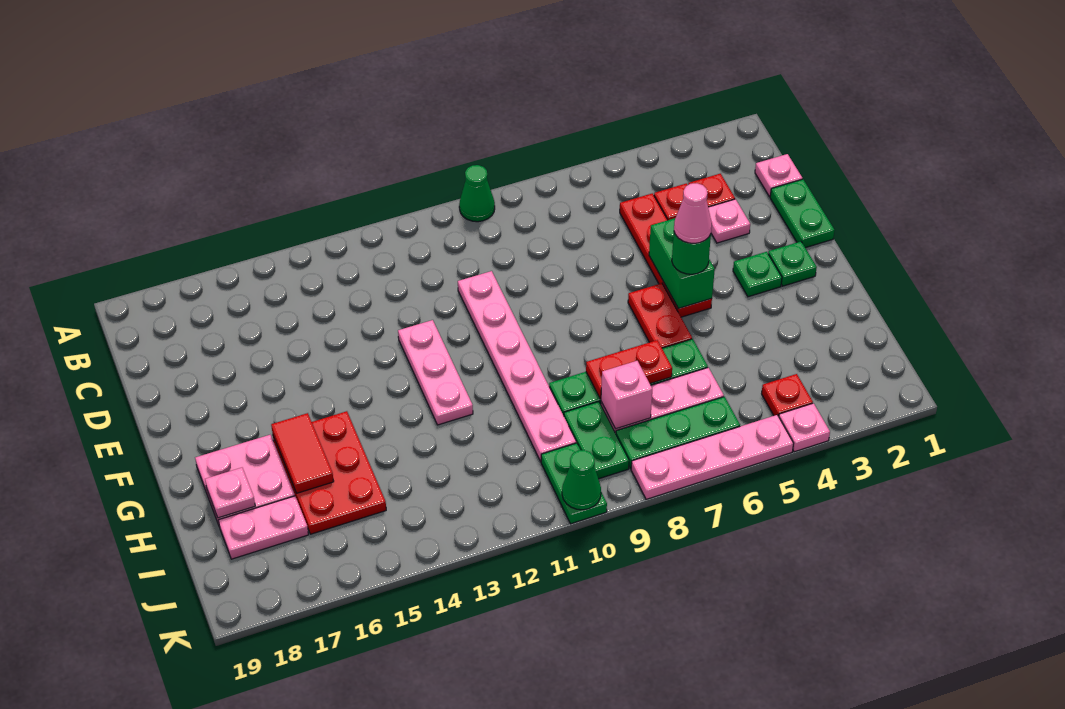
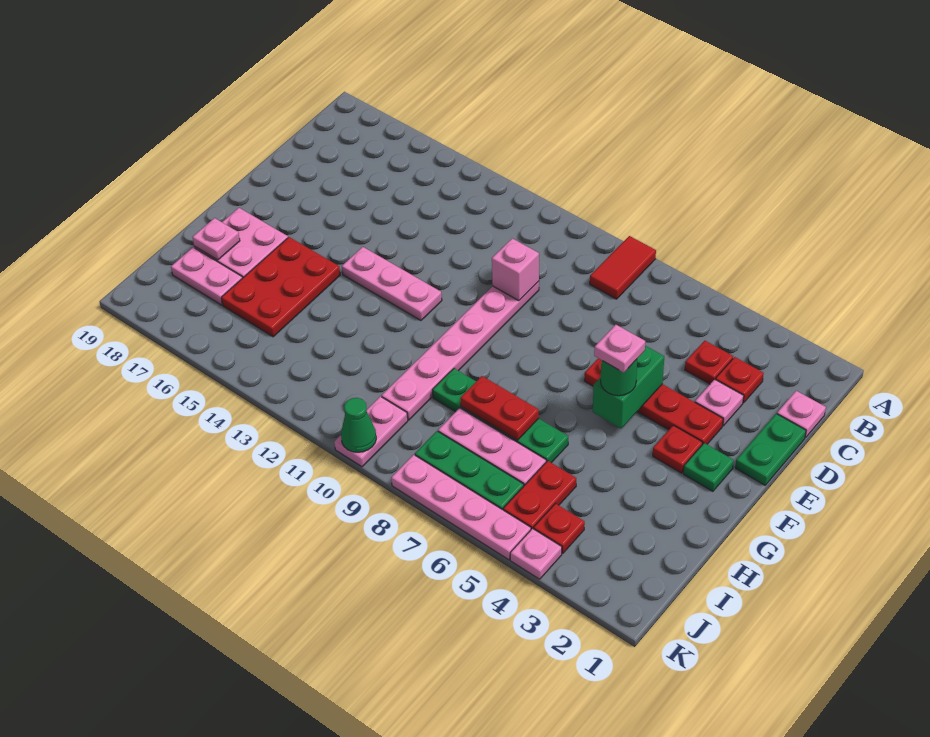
green cone A9 level 1 -> none
red plate C5:F5 level 1 -> red plate E3:E6 level 1
pink plate E12:G12 level 1 -> pink plate F12:F14 level 1
green plate F3 level 1 -> red plate F3 level 1
pink cone F5 level 4 -> pink plate F5 level 4
red plate F6:G6 level 1 -> red plate I5:J5 level 1
red tile G16:H16 level 2 -> red tile A8:B8 level 1
pink brick I8 level 2 -> pink brick D10 level 2
green plate I9:J9 level 1 -> none
green plate J10:K10 level 1 -> pink plate J10:K10 level 1

